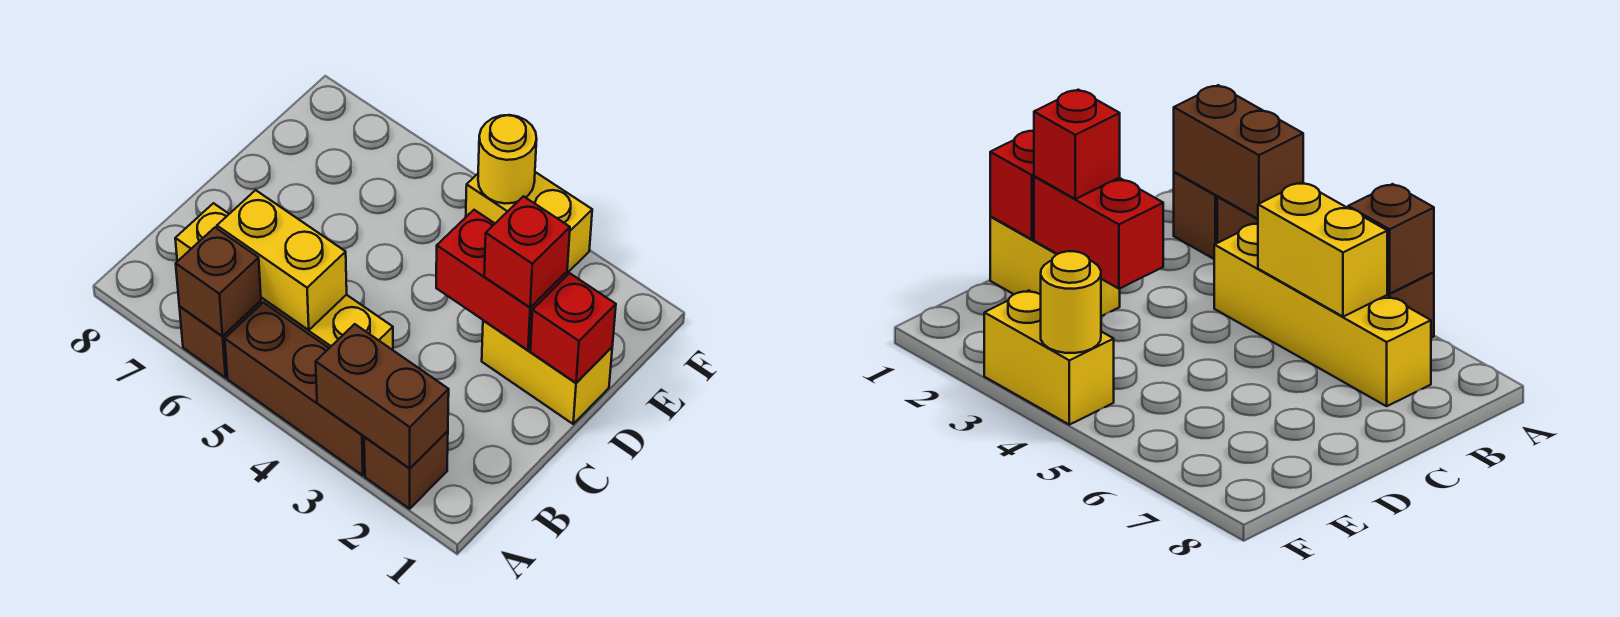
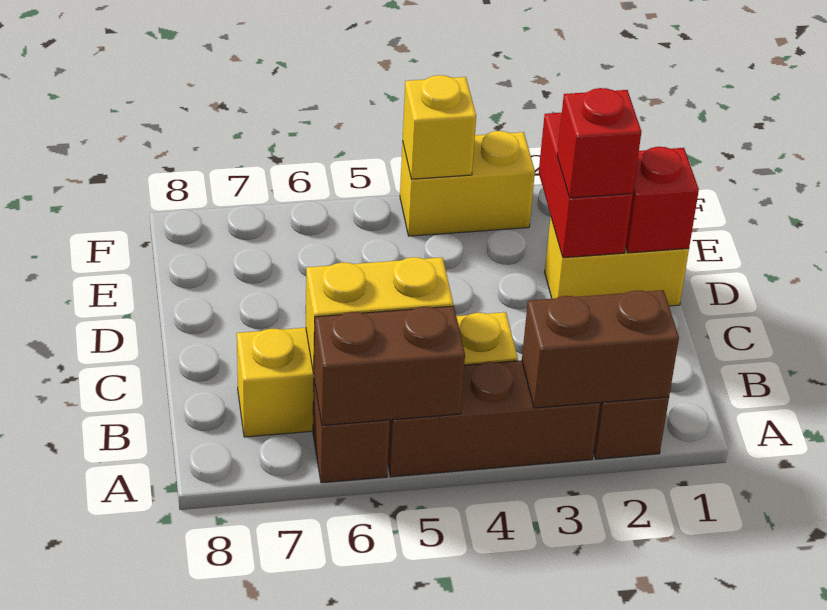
brown brick A6 level 2 -> brown brick A5:A6 level 2
red brick D2:D3 level 2 -> red brick D2:E2 level 2
yellow round brick F4 level 2 -> yellow brick F4 level 2

